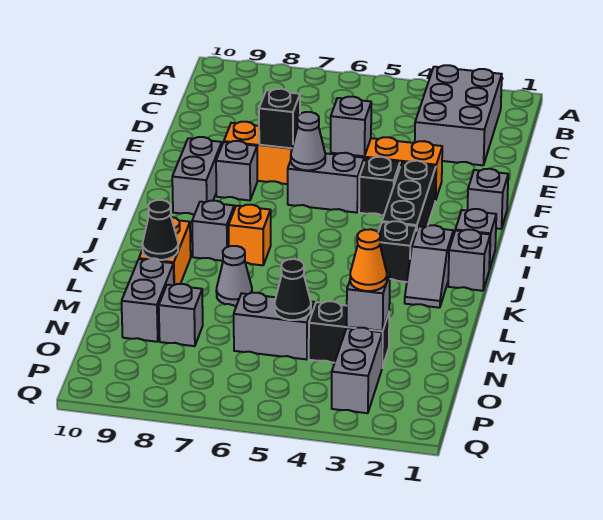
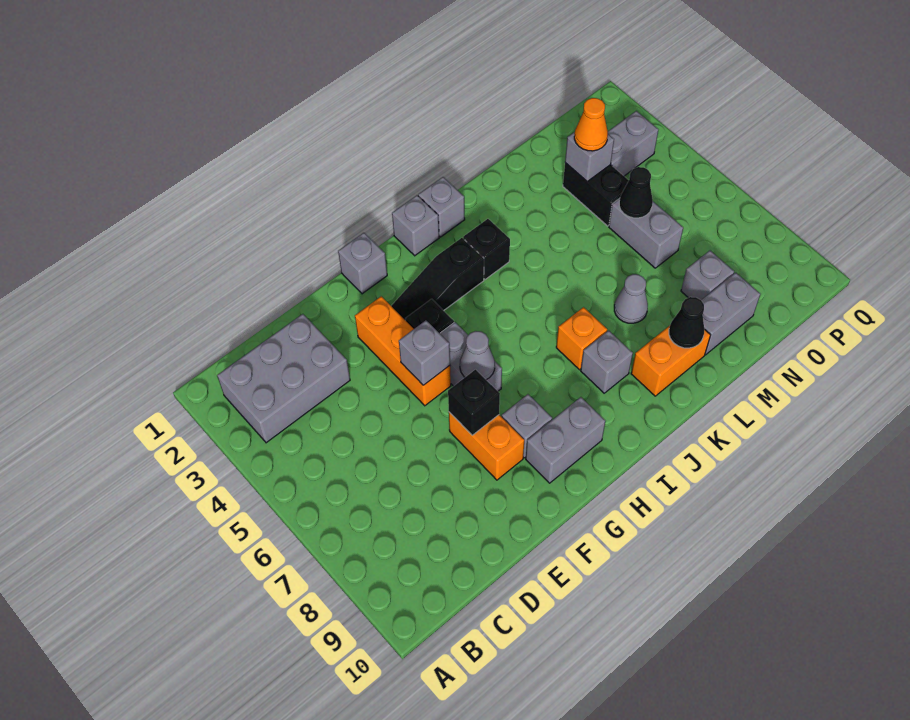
black brick G3:I3 level 1 -> black slope G3:I3 level 1 top I
grey slope J2:K2 level 1 top J -> none

